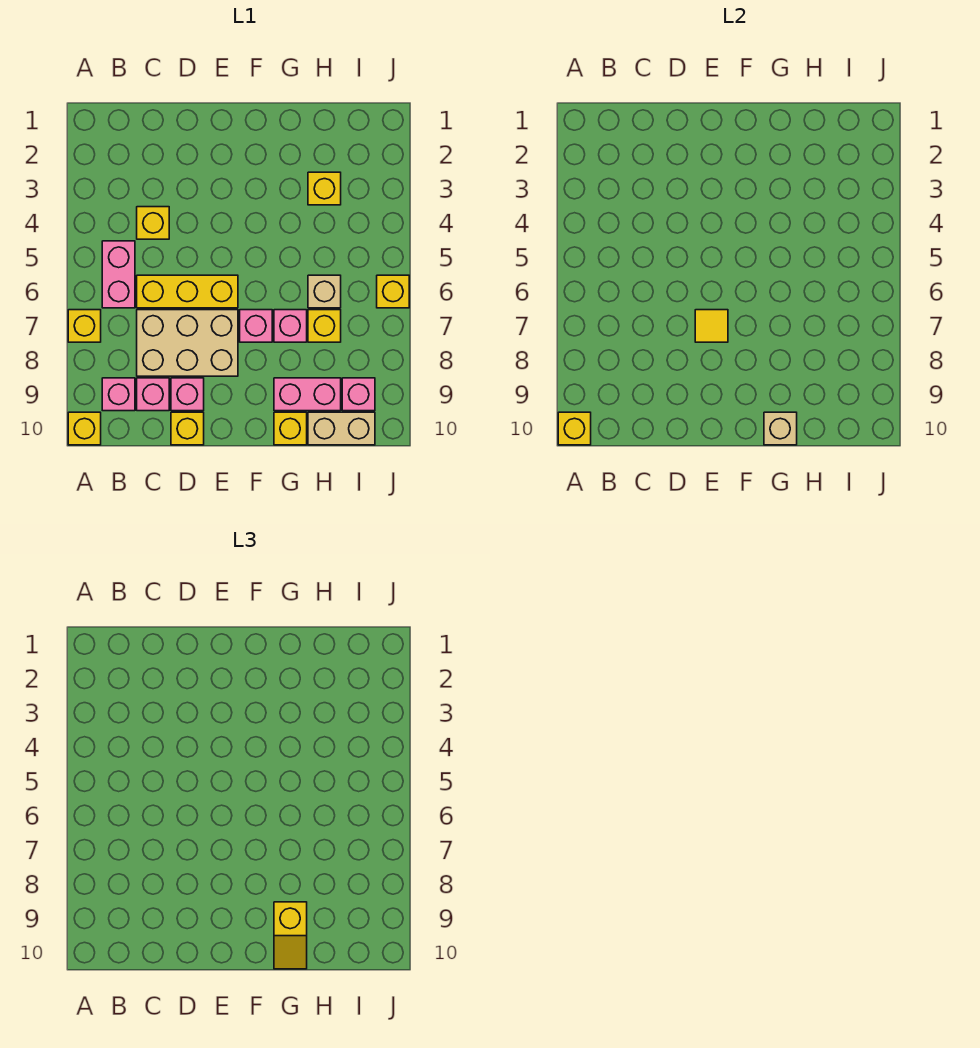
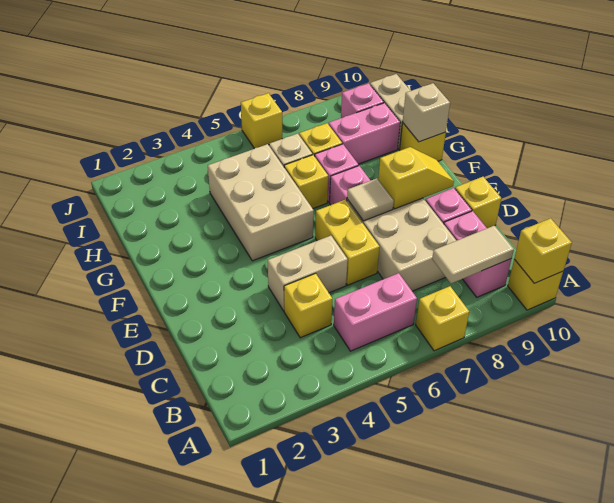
none -> tan tile B8:B9 level 2
yellow brick C6:E6 level 1 -> yellow brick D6:E6 level 1
none -> tan brick D4:D5 level 1
yellow tile E7 level 2 -> tan tile E7 level 2
none -> tan brick F4:H5 level 1
pink brick G9:H9 level 1 -> pink brick H8:H9 level 1
yellow slope G9:G10 level 3 top 9 -> yellow slope E8:E9 level 2 top 8
yellow brick H3 level 1 -> yellow brick G6 level 1

